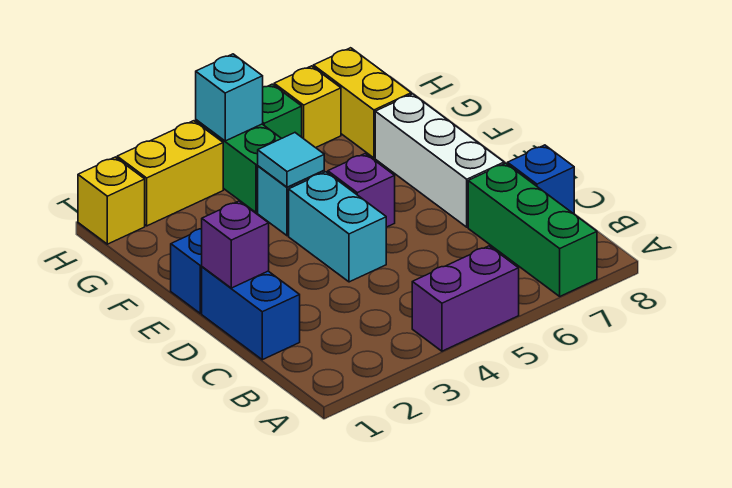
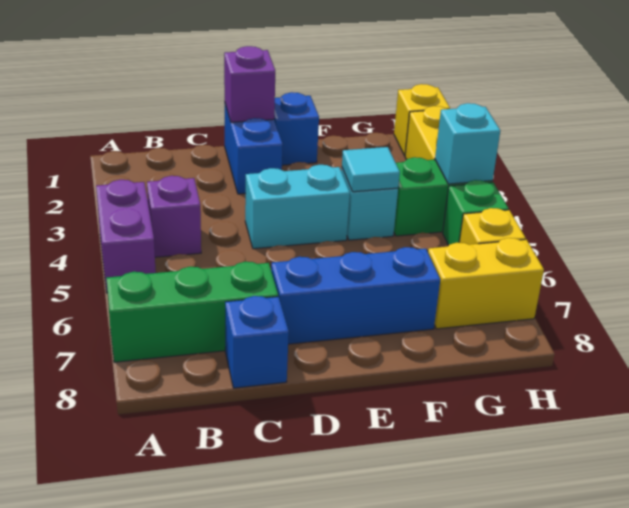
blue brick C1:D1 level 1 -> blue brick D1:D2 level 1
white brick D7:F7 level 1 -> blue brick D7:F7 level 1
purple brick E5 level 1 -> purple brick B4 level 1

